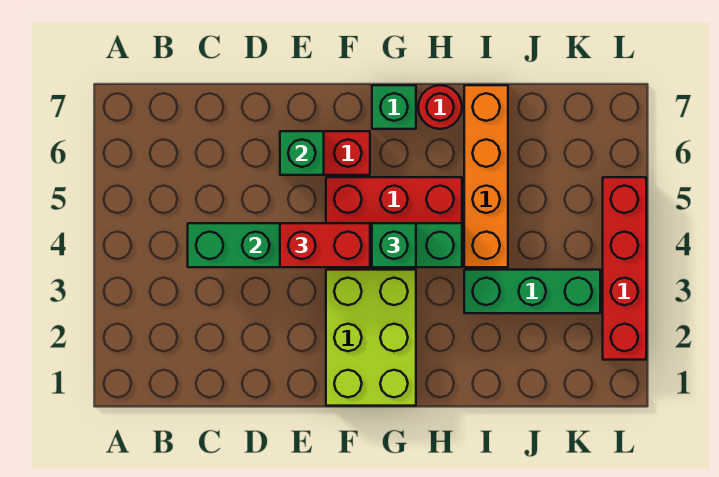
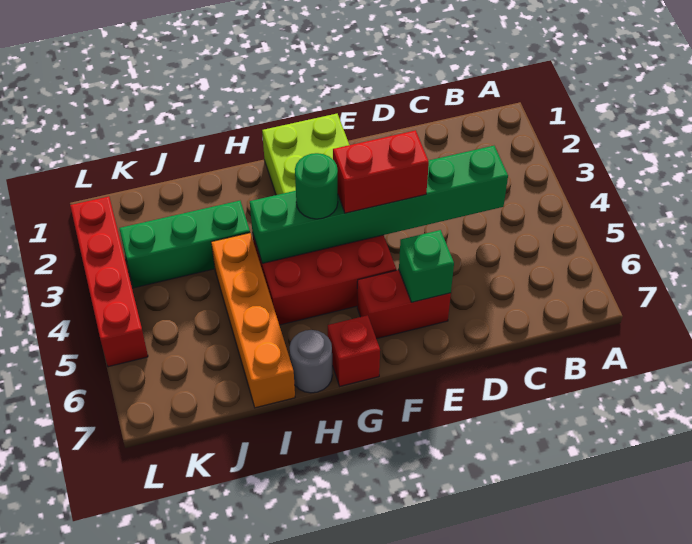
green brick G4 level 3 -> green round brick G4 level 3
green brick G7 level 1 -> red brick G7 level 1
red round brick H7 level 1 -> grey round brick H7 level 1

